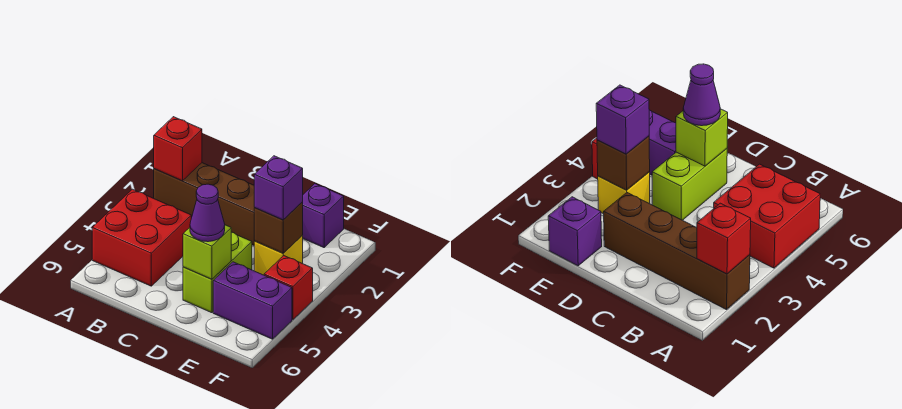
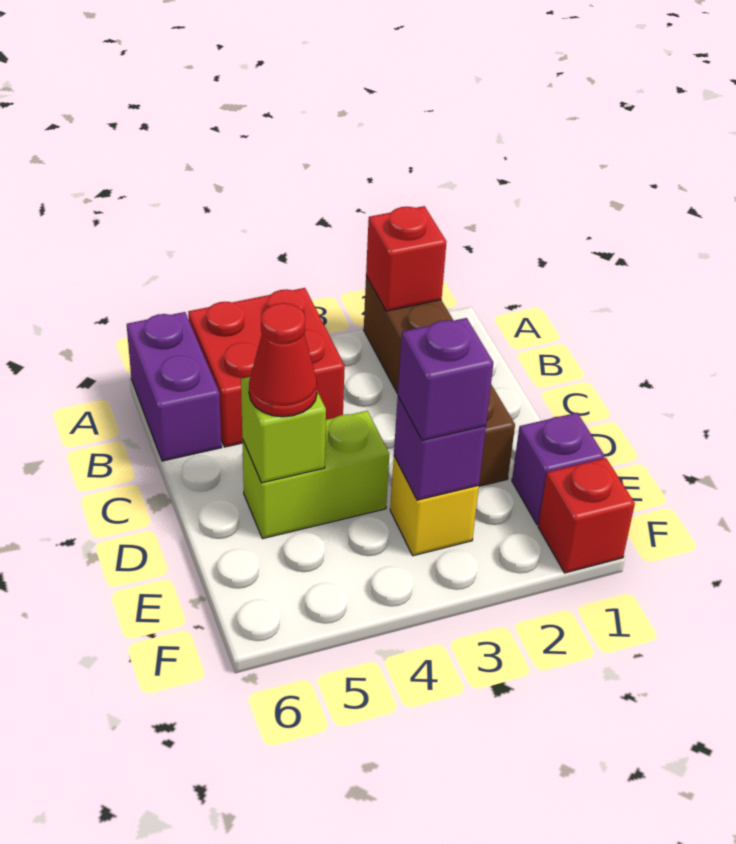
purple cone D5 level 3 -> red cone D5 level 3
brown brick E3 level 2 -> purple brick E3 level 2
purple brick E5:F5 level 1 -> purple brick A6:B6 level 1
red brick F4 level 1 -> red brick F1 level 1

